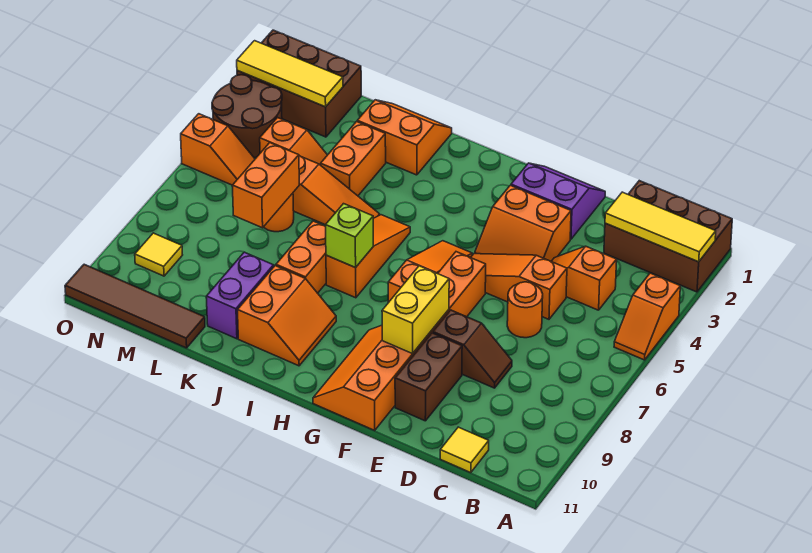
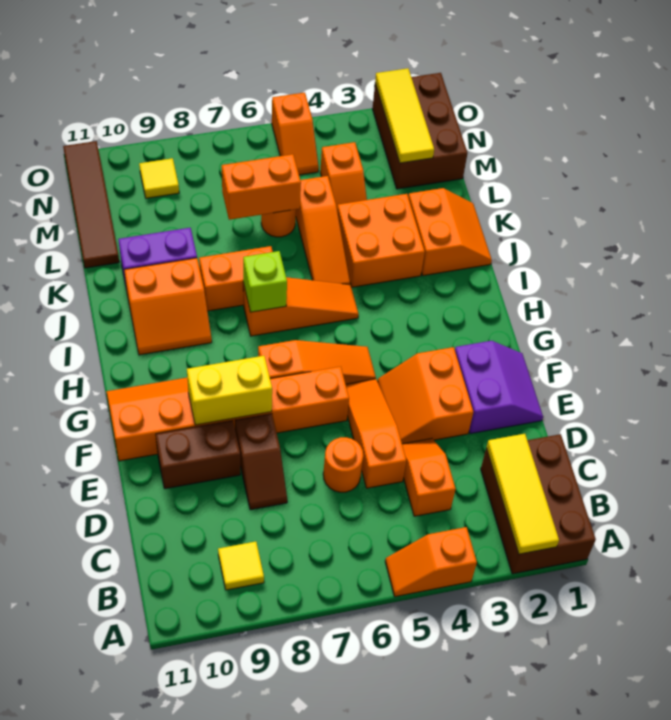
yellow tile C11 level 1 -> yellow tile B9 level 1
orange brick K3:K4 level 1 -> orange brick J3:K4 level 1
brown round brick N3:O4 level 1 -> none

